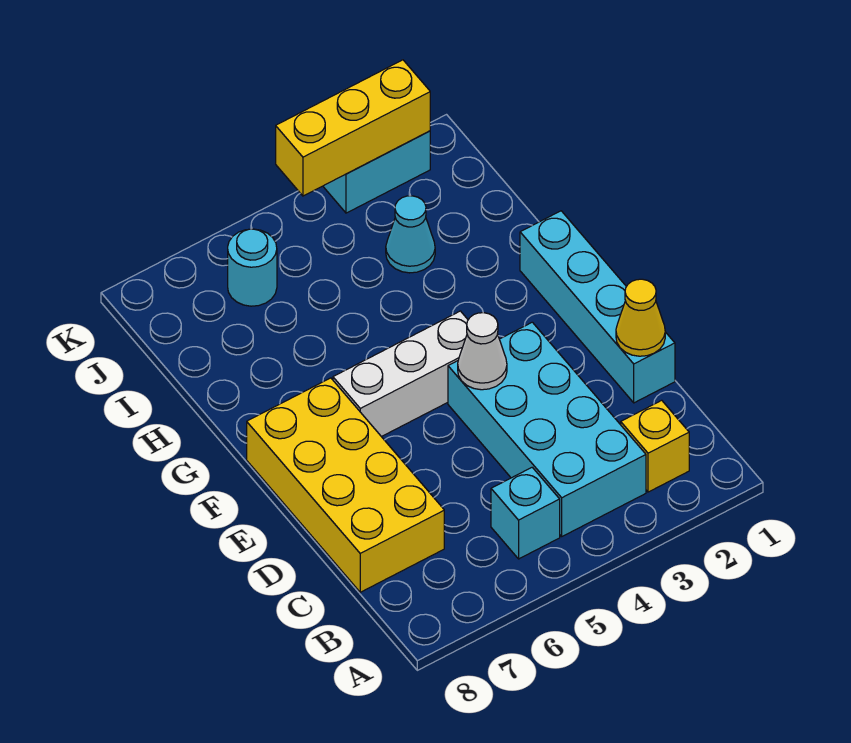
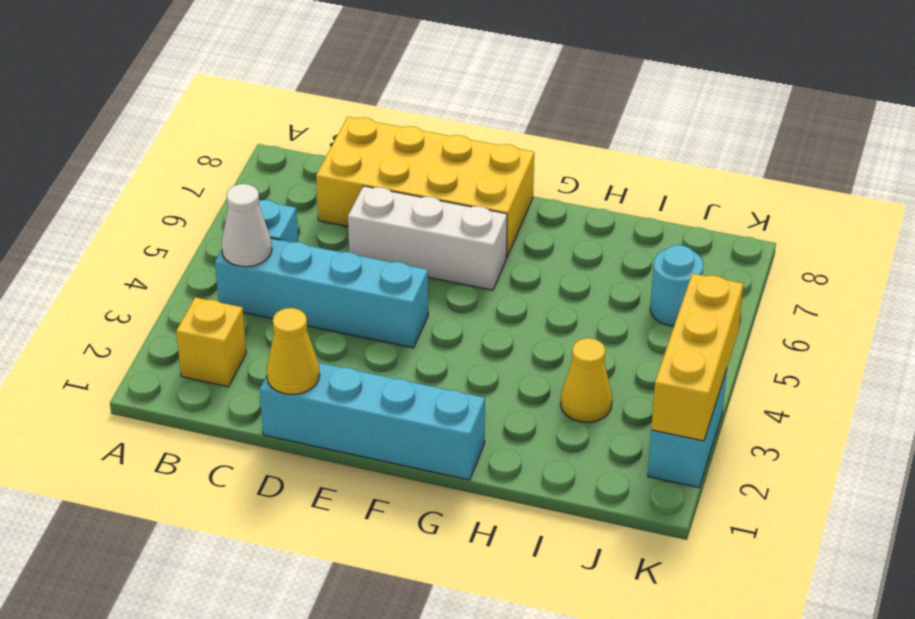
cyan brick B3:E4 level 1 -> cyan brick B4:E4 level 1
white cone E4 level 2 -> white cone B4 level 2
white brick F4:F6 level 1 -> white brick D6:F6 level 1
cyan cone I3 level 1 -> yellow cone I3 level 1

